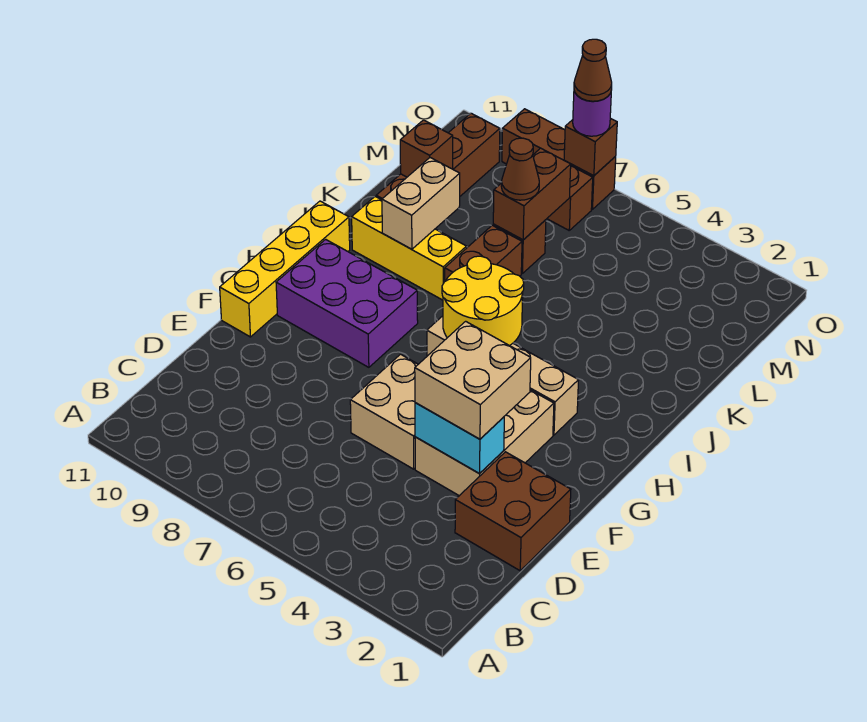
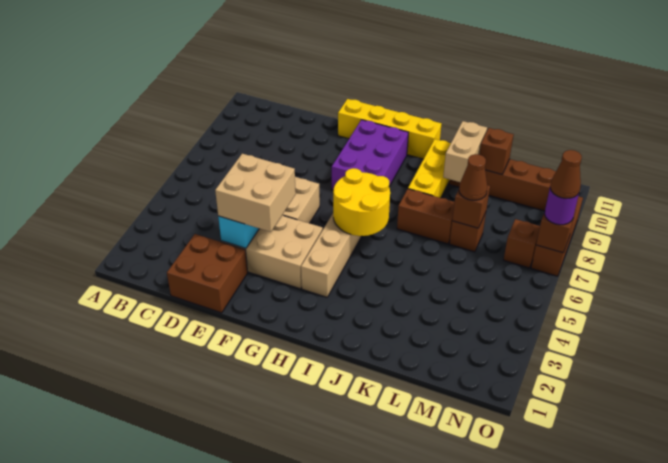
tan brick J9:K9 level 2 -> tan brick K9:K10 level 2
brown brick L7:M7 level 2 -> brown brick L7 level 2

